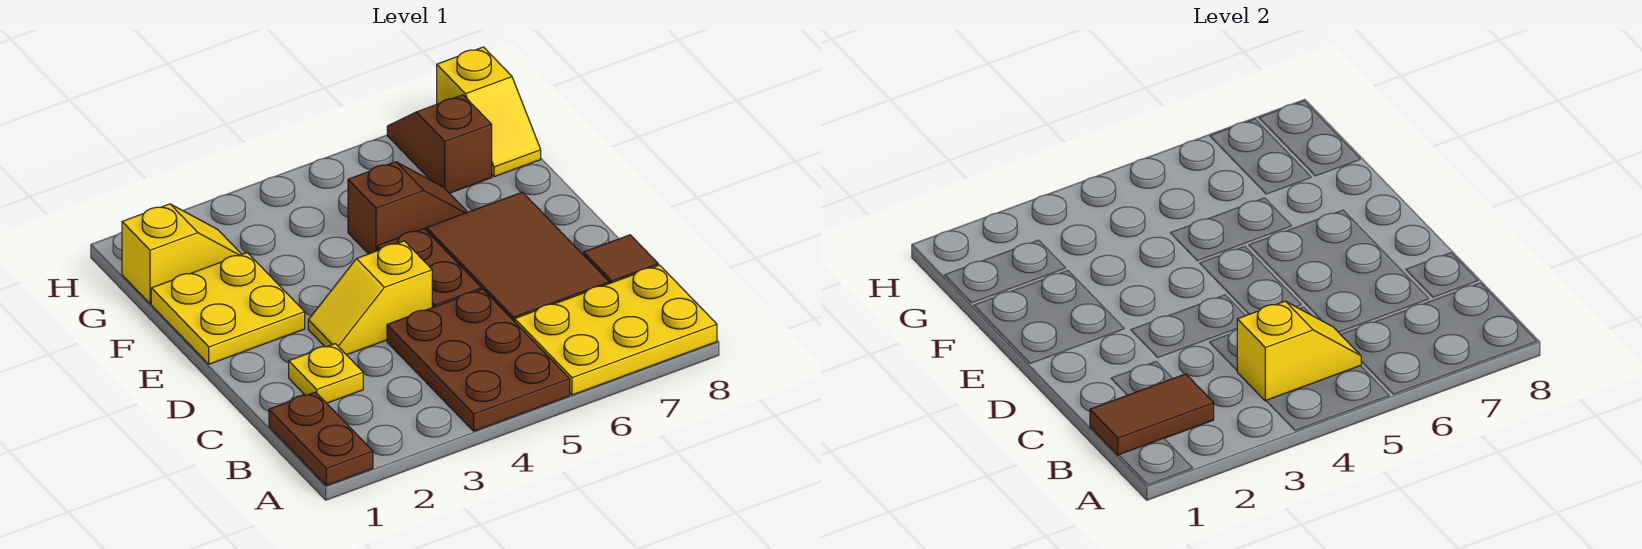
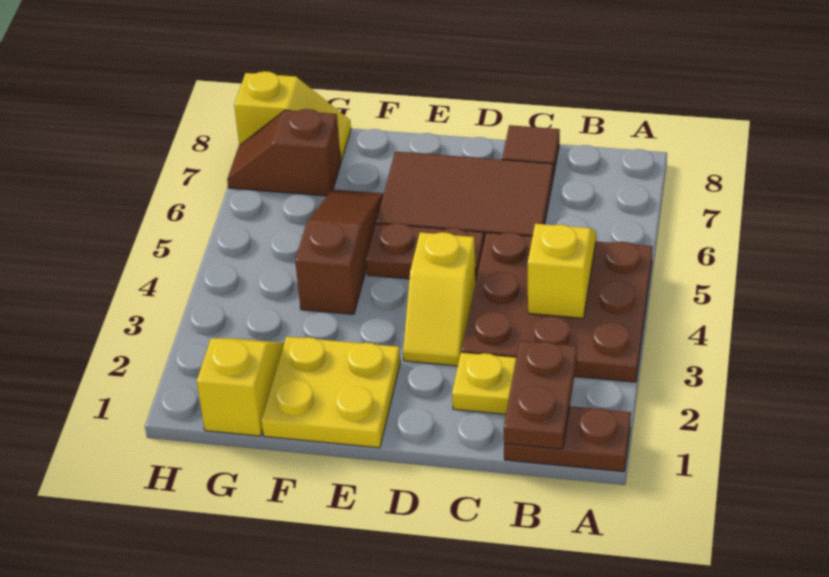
brown plate A4:C5 level 1 -> brown plate A3:C5 level 1
yellow plate A6:B8 level 1 -> none
brown tile B1:B2 level 2 -> brown plate B1:B2 level 2
brown slope F5:F6 level 1 top 5 -> brown slope F4:F6 level 1 top 4

